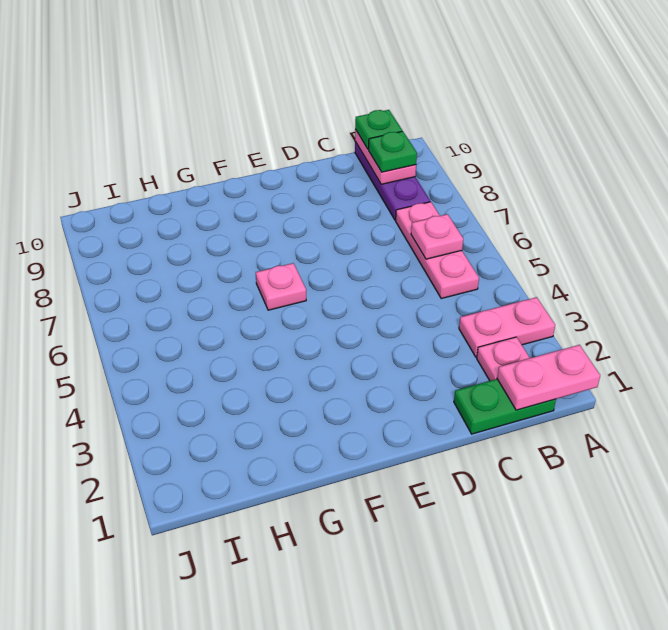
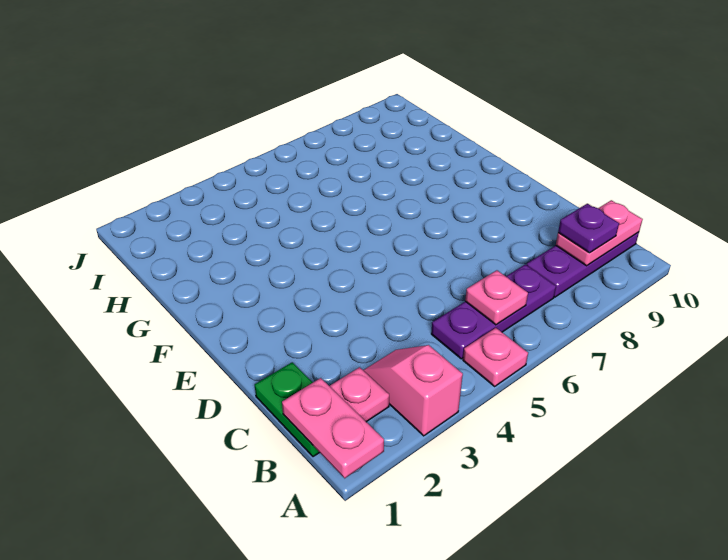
pink plate A3:B3 level 1 -> pink slope A3:B3 level 1 top A
pink plate B5:B7 level 1 -> purple plate B5:B7 level 1
green plate B9 level 3 -> purple plate B9 level 3
green plate B10 level 3 -> none
pink plate F6 level 1 -> pink plate A5 level 1

